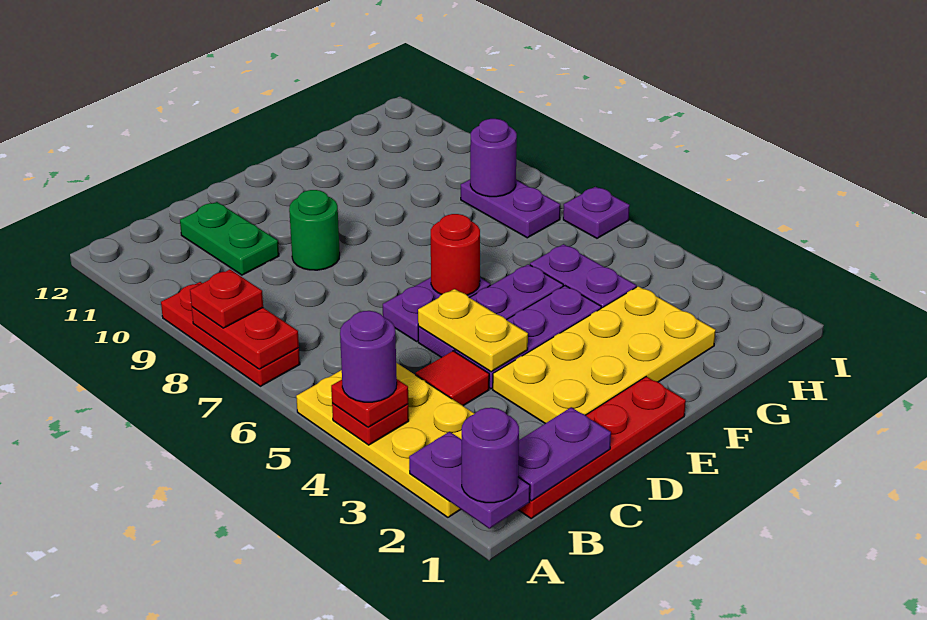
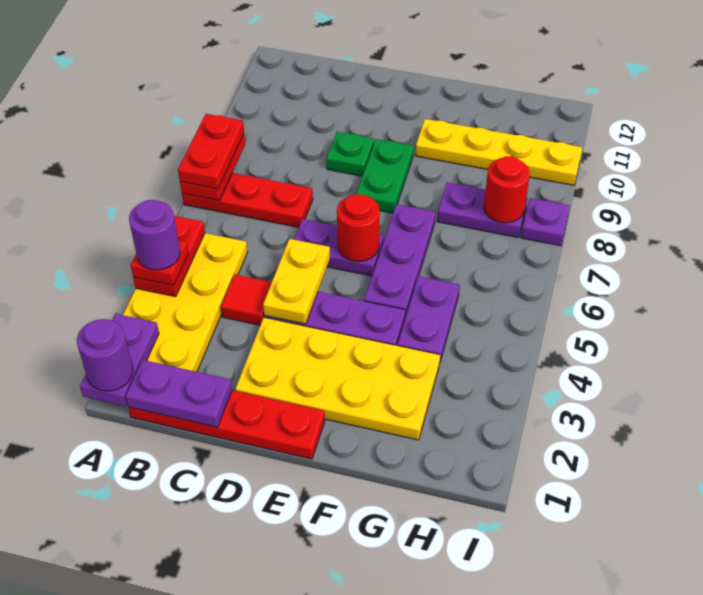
red plate A4 level 2 -> red plate A4:A5 level 2
red plate A7:A9 level 1 -> red plate A7:C7 level 1
red plate A8 level 3 -> red plate A7:A8 level 3
green plate C10:C11 level 1 -> green plate E8:E9 level 1
purple plate D5:F5 level 1 -> purple plate F5:F7 level 1
green round brick D9 level 1 -> green plate D9 level 1
none -> yellow plate F10:I10 level 1
purple plate H7:H8 level 1 -> purple plate G8:H8 level 1
purple round brick H8 level 2 -> red round brick H8 level 2
purple plate I6 level 1 -> purple plate I8 level 1

